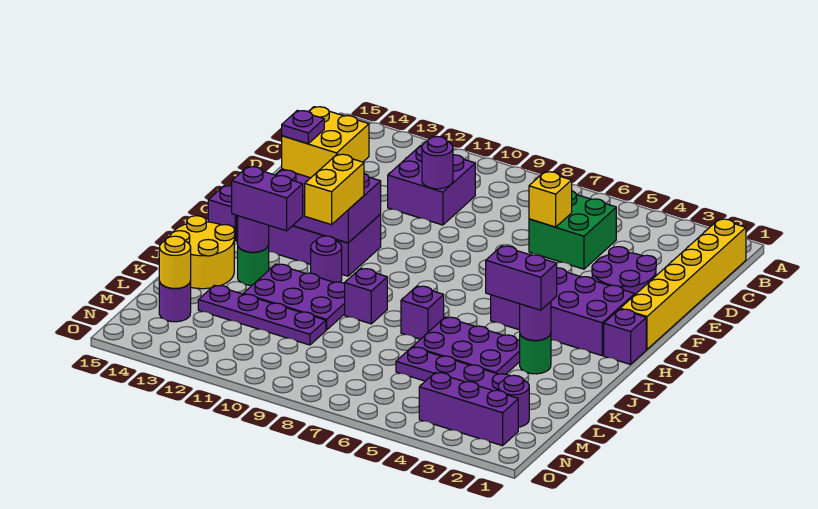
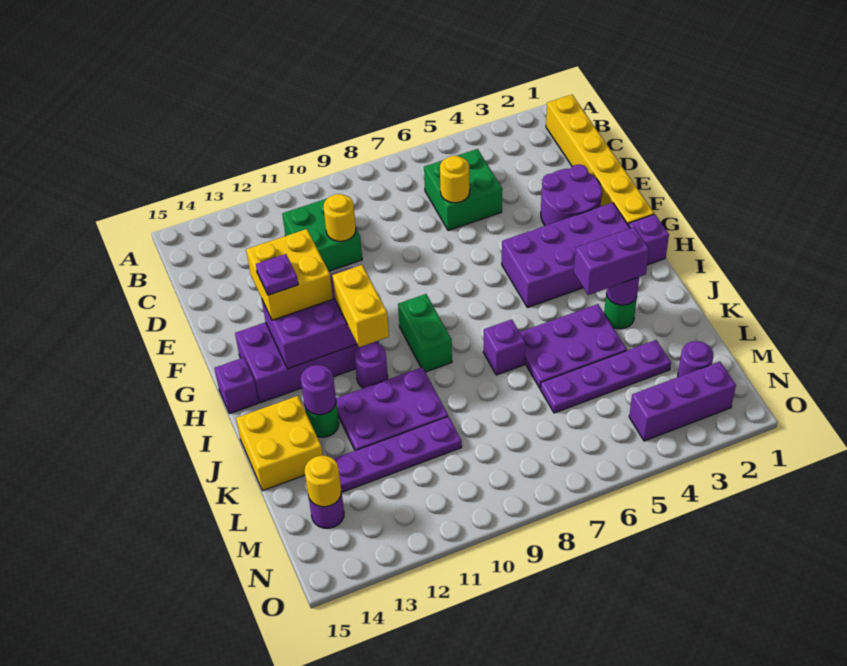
purple brick C10:D11 level 1 -> green brick C10:D11 level 1
yellow brick D6 level 2 -> yellow round brick D6 level 2
purple round brick D10 level 2 -> yellow round brick D10 level 2
none -> green brick H9:I9 level 1
purple brick J9 level 1 -> none
purple brick J12:J13 level 3 -> none
yellow round brick J14:K15 level 1 -> yellow brick J14:K15 level 1

